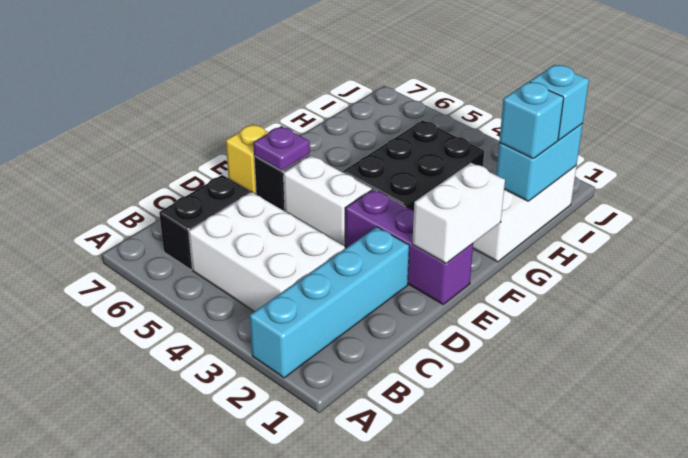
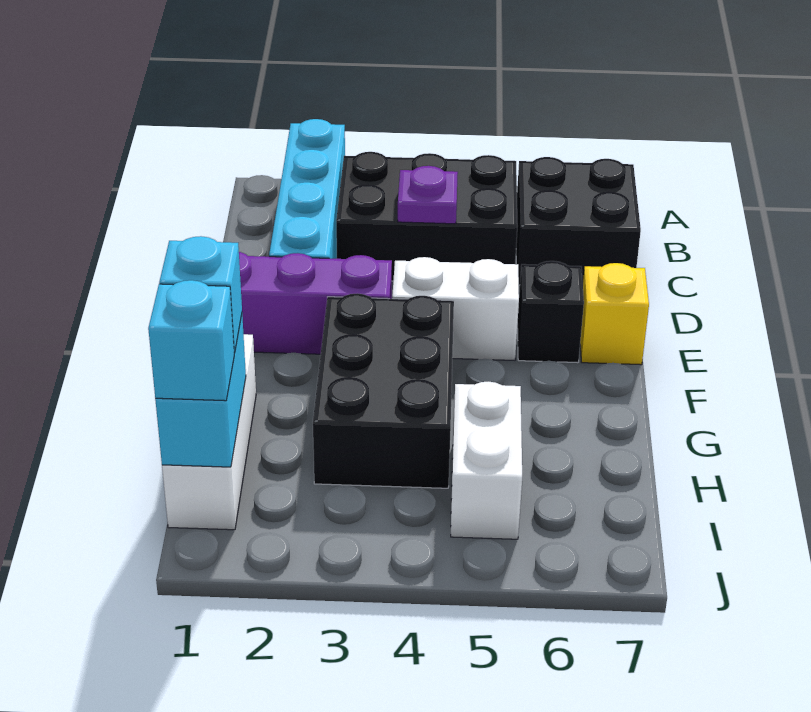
white brick B3:C5 level 1 -> black brick B3:C5 level 1
black brick B6:C6 level 1 -> black brick B6:C7 level 1
white brick E1:F1 level 2 -> white brick H5:I5 level 1
purple plate E6 level 2 -> purple plate C4 level 2

